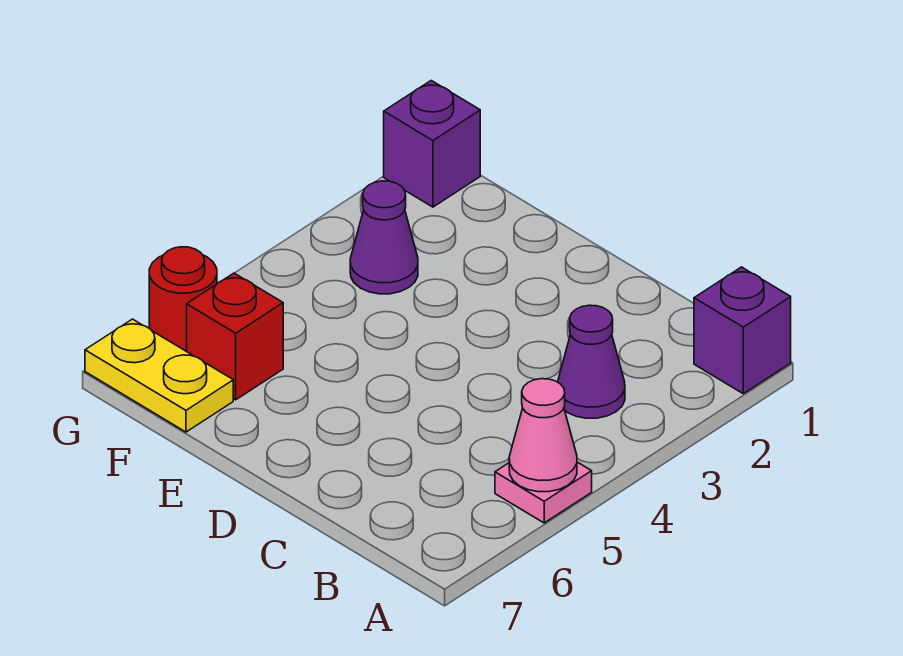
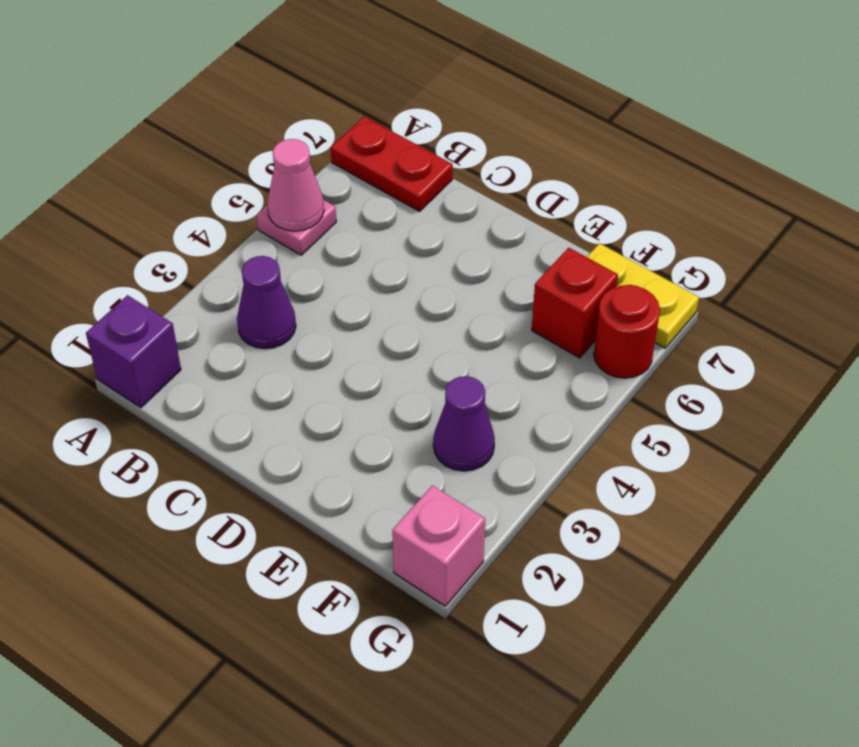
none -> red plate A7:B7 level 1
purple brick G1 level 1 -> pink brick G1 level 1

